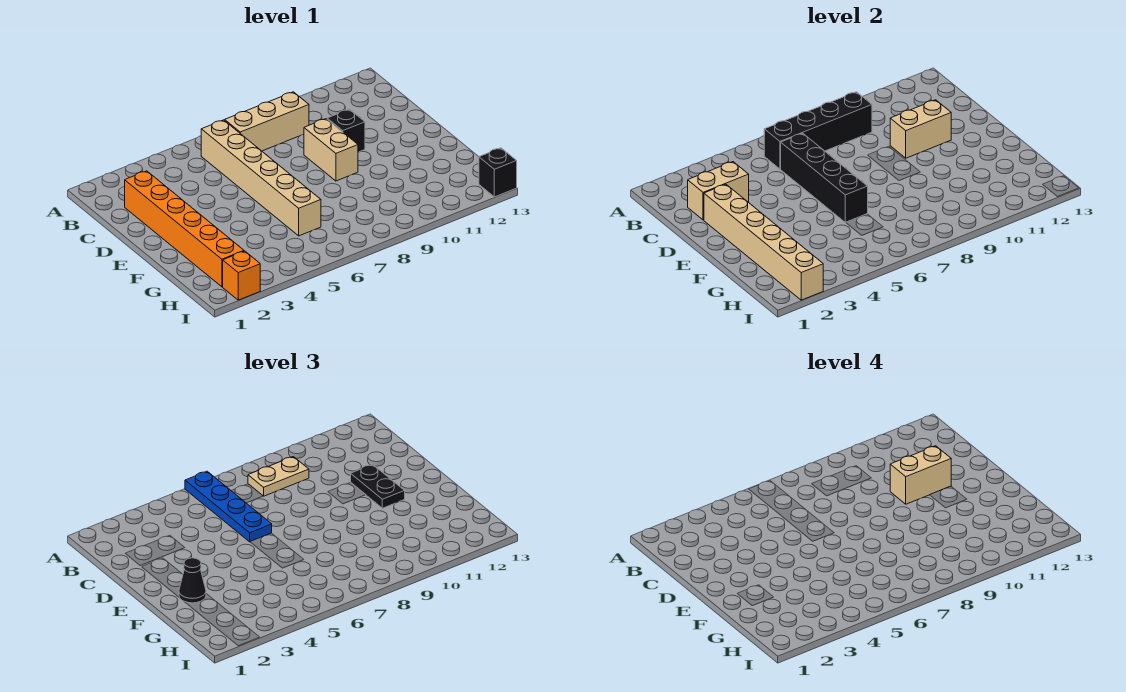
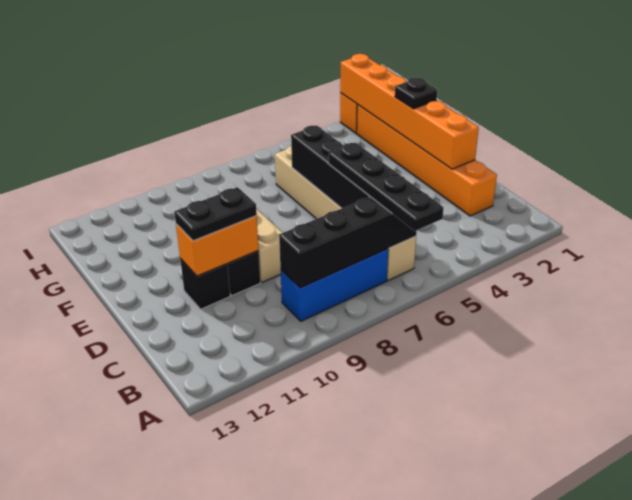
blue plate A6:D6 level 3 -> black plate A6:D6 level 3
tan brick B7:B9 level 1 -> blue brick B7:B9 level 1
tan plate B8:B9 level 3 -> none
tan brick C2:C3 level 2 -> none
tan brick D2:I2 level 2 -> orange brick D2:I2 level 2
tan brick D10:D11 level 2 -> orange brick D10:D11 level 2
tan brick D10:D11 level 4 -> none
black plate D11:E11 level 3 -> black plate D10:D11 level 3
black cone F2 level 3 -> black plate F2 level 3
black brick I13 level 1 -> black brick D11 level 1

